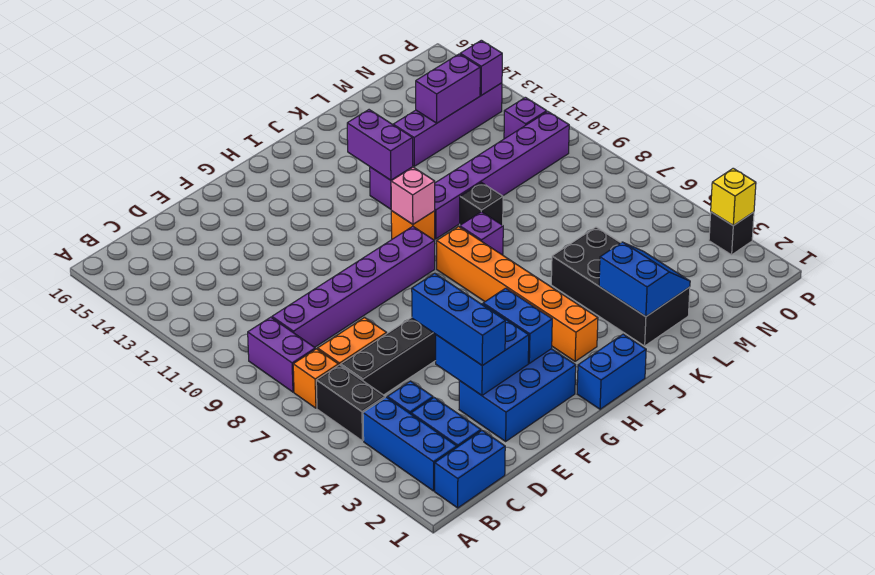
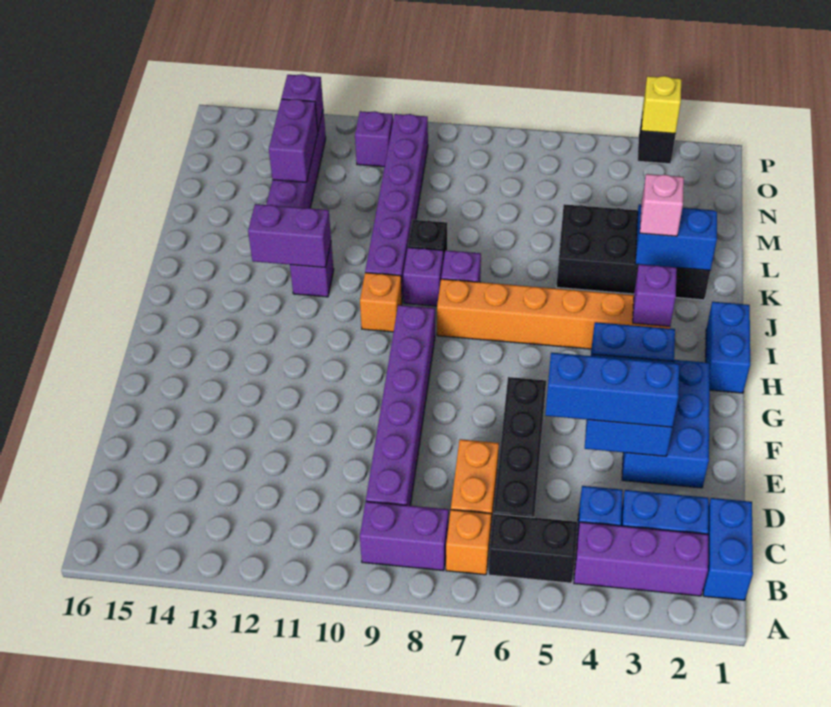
blue brick B2:B4 level 1 -> purple brick B2:B4 level 1
none -> purple brick I3 level 2
pink brick I10 level 2 -> pink brick K3 level 3
none -> purple brick J9 level 1

